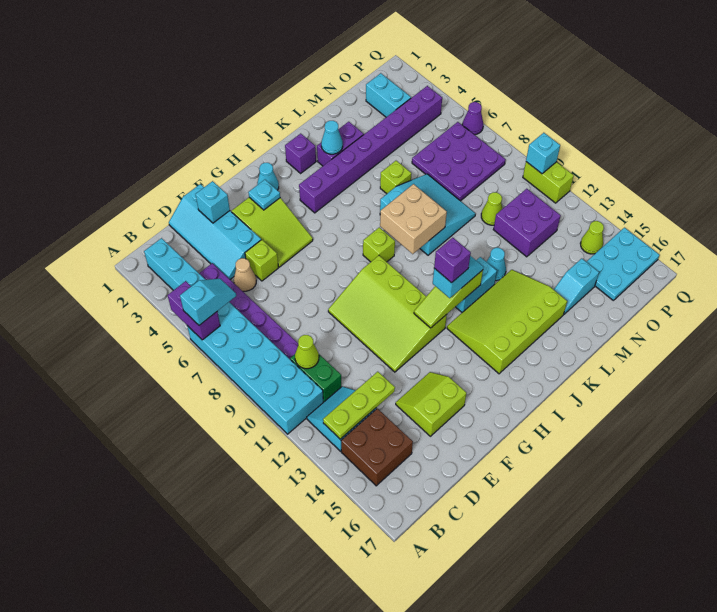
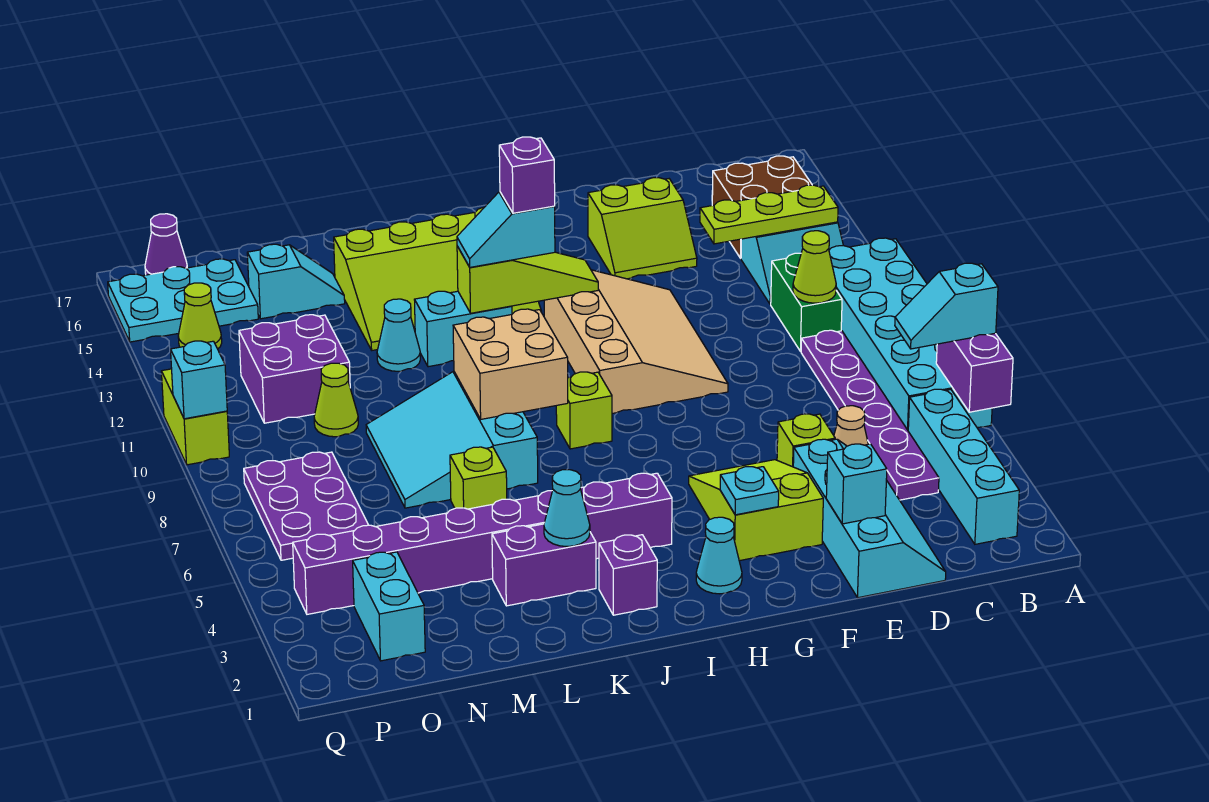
lime slope F9:H12 level 1 top H -> tan slope F9:H12 level 1 top H
purple plate N6:P8 level 1 -> purple plate O6:P8 level 1
purple cone Q6 level 1 -> purple cone P17 level 1

